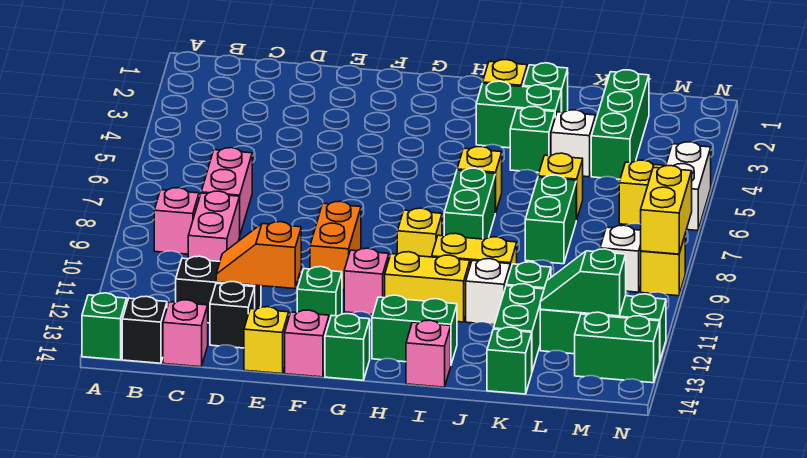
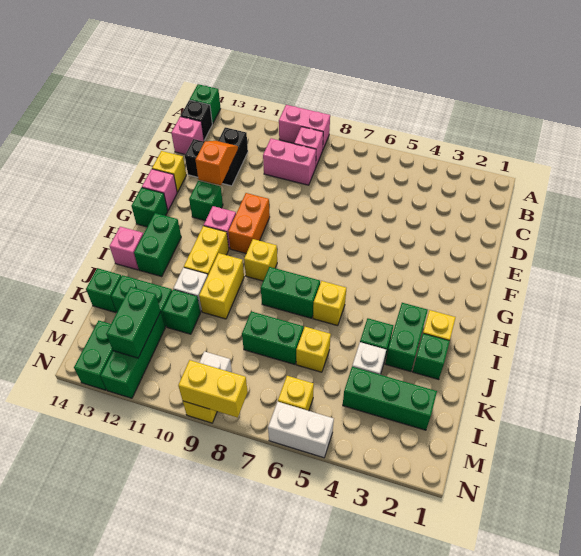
pink brick C7:C8 level 1 -> pink brick A9:A10 level 1
orange brick F9:F10 level 1 -> orange brick F10:G10 level 1
green slope L12:M12 level 2 top M -> green brick L12:M12 level 2

